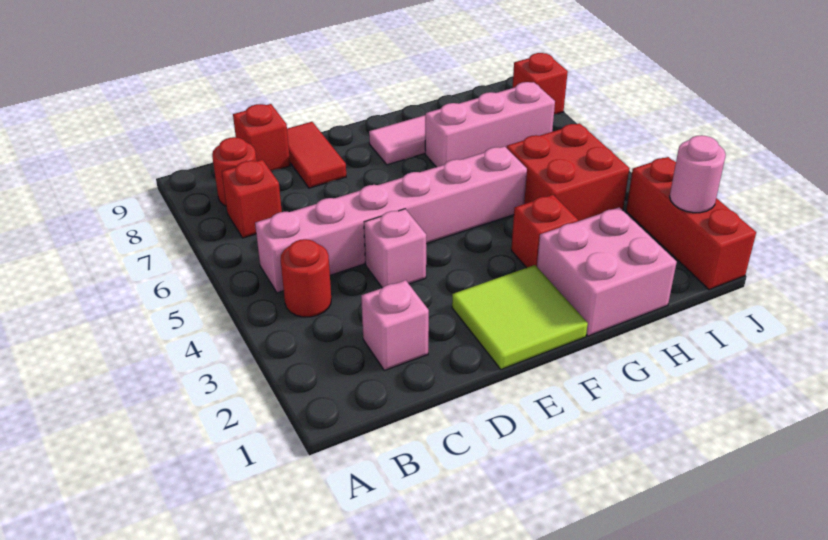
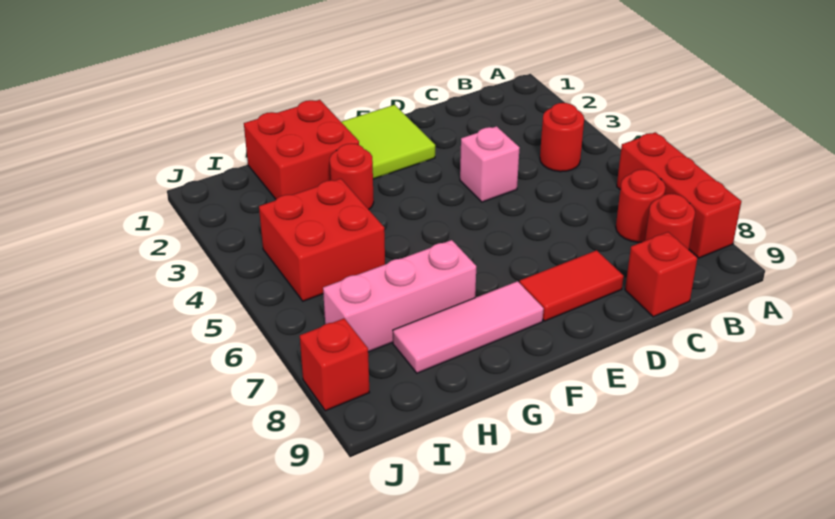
pink brick B5:G5 level 1 -> none
red brick B7 level 1 -> red round brick B7 level 1
pink brick C2 level 1 -> none
red tile D8:D9 level 1 -> red tile D8:E8 level 1
pink brick G1:H2 level 1 -> red brick G1:H2 level 1
red brick G3 level 1 -> red round brick G3 level 1
red brick J1:J3 level 1 -> red brick A6:A8 level 1
pink round brick J2 level 2 -> none

